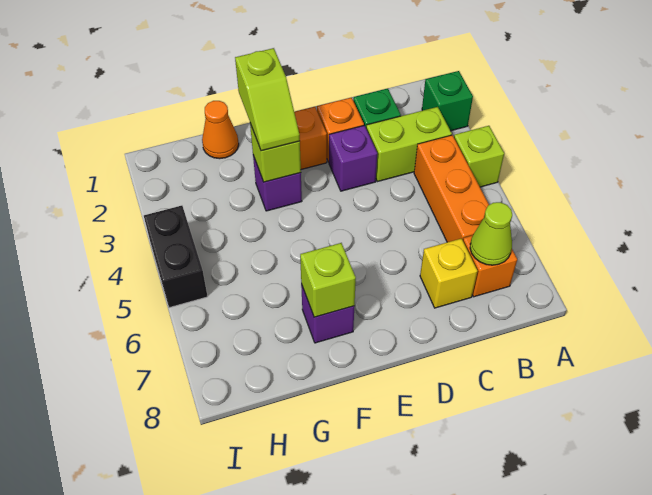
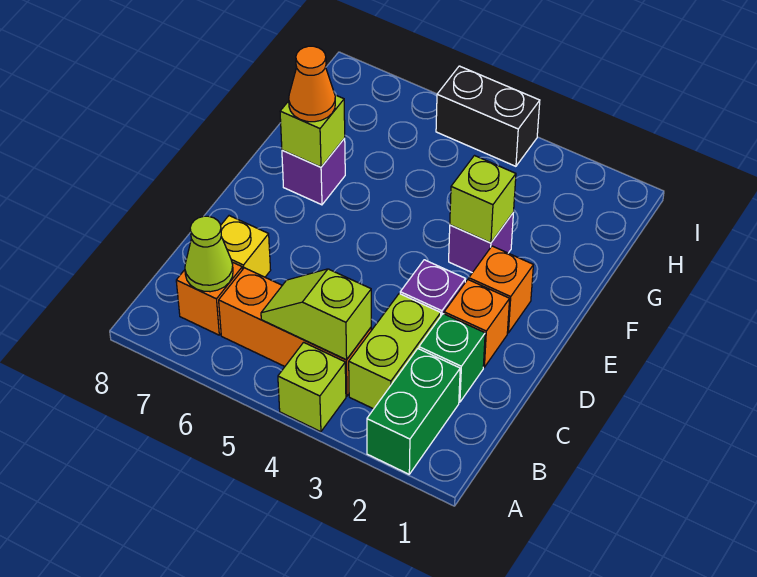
green brick A2 level 1 -> green brick A2:B2 level 1
lime slope F2:F3 level 3 top 2 -> lime slope B4:B5 level 2 top 4
orange cone G1 level 1 -> orange cone F7 level 3

